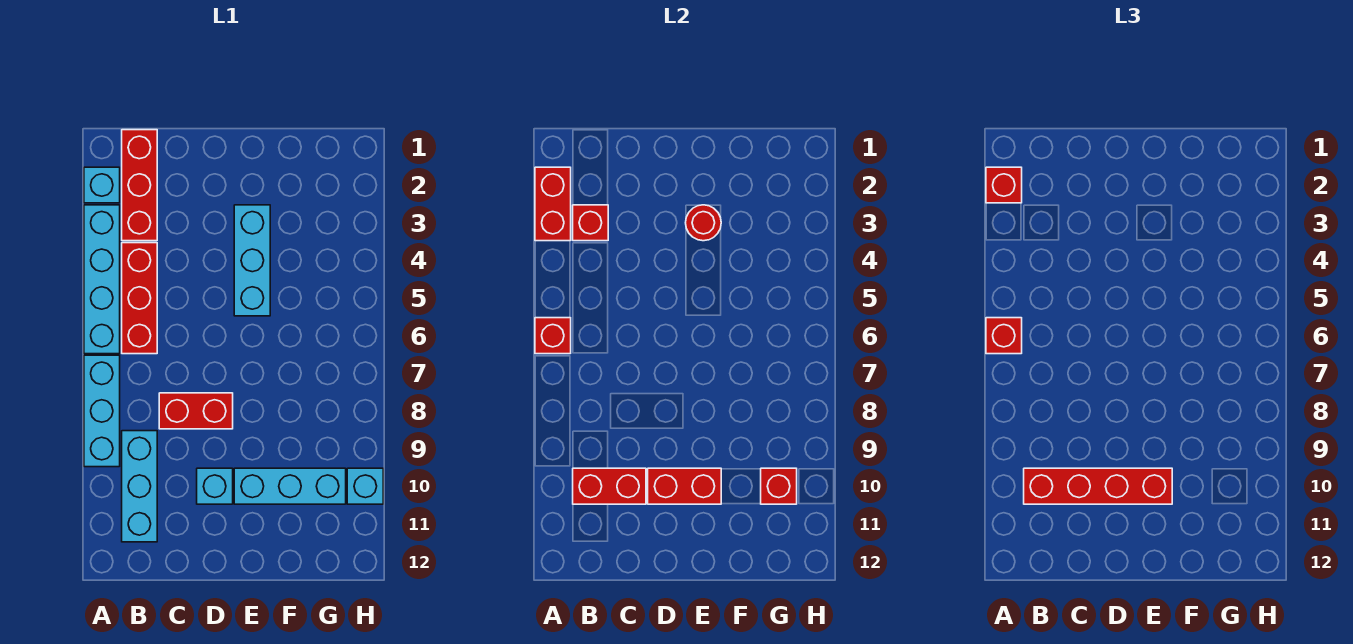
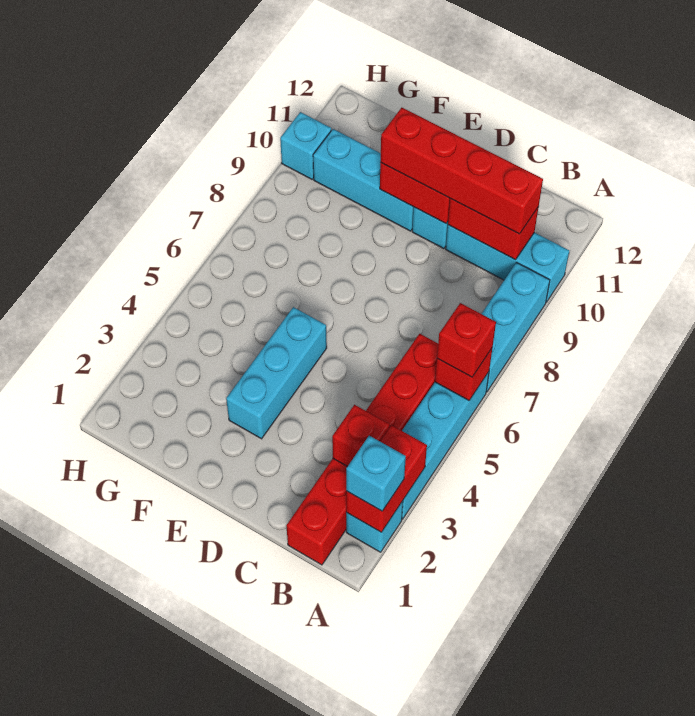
red brick A2 level 3 -> cyan brick A2 level 3
cyan brick B9:B11 level 1 -> cyan brick A10:C10 level 1
red brick C8:D8 level 1 -> none
red round brick E3 level 2 -> none
red brick G10 level 2 -> none

